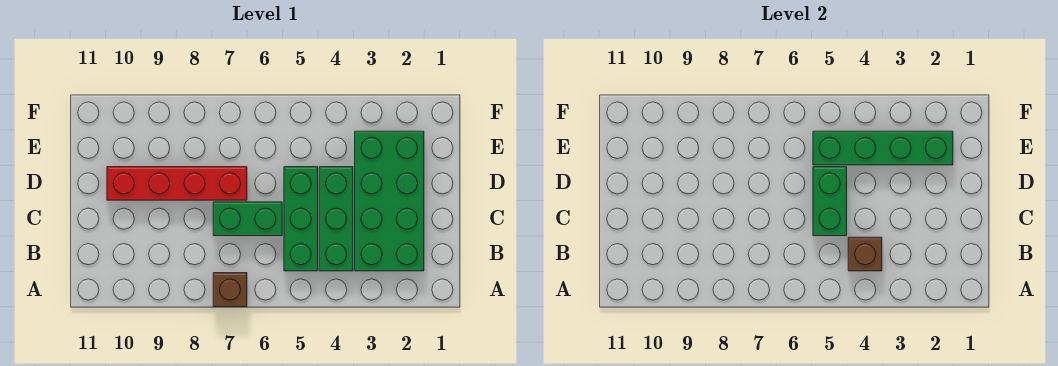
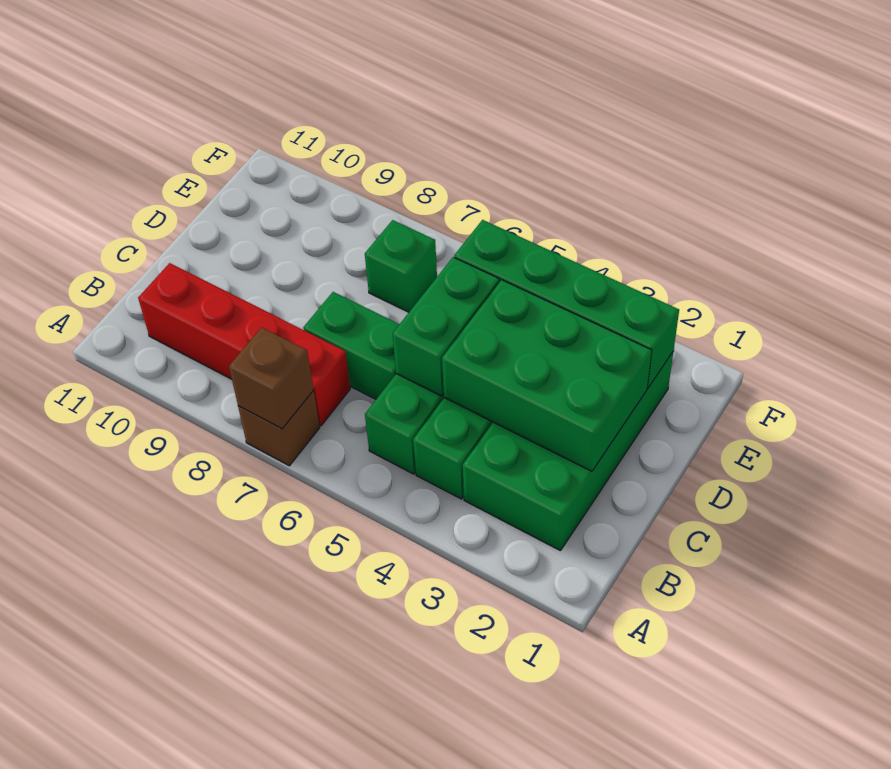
brown brick B4 level 2 -> brown brick A7 level 2
none -> green brick C2:D4 level 2
red brick D7:D10 level 1 -> red brick B7:B10 level 1
none -> green brick E7 level 1

